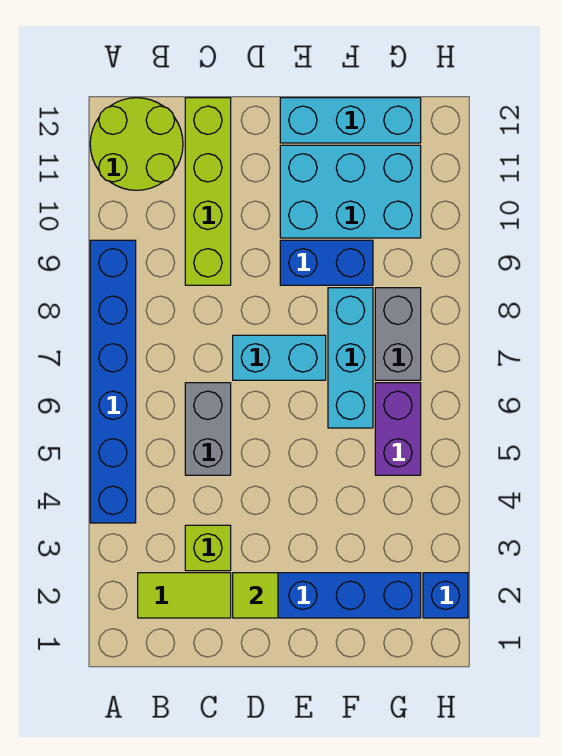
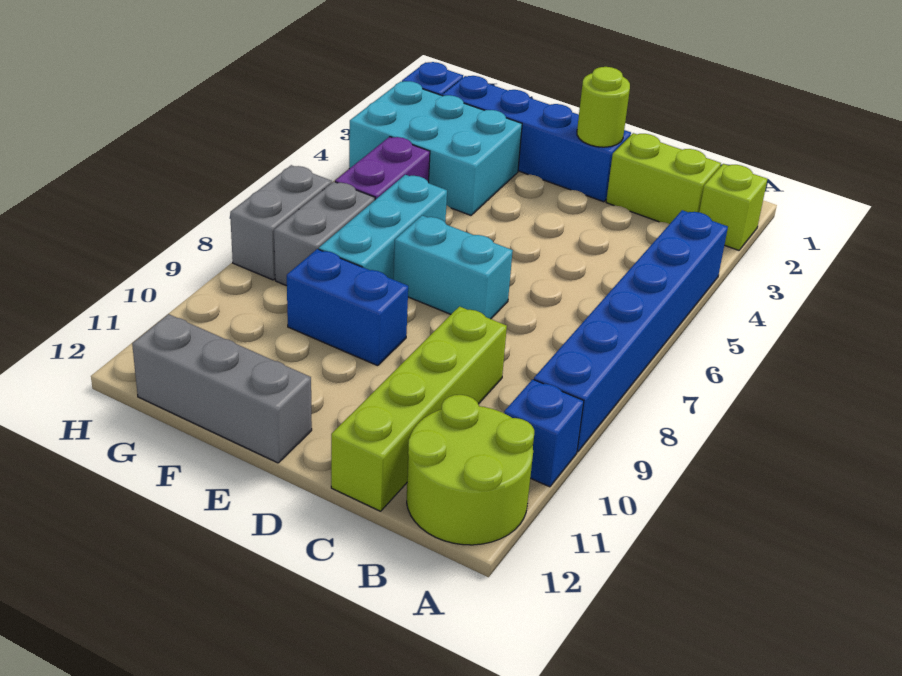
none -> blue brick A10 level 1
lime tile B2:C2 level 1 -> lime brick B2:C2 level 1
lime brick C3 level 1 -> lime brick A2 level 1
grey brick C5:C6 level 1 -> grey brick H7:H8 level 1
lime tile D2 level 2 -> lime round brick D2 level 2
cyan brick E10:G11 level 1 -> cyan brick F3:H4 level 1
cyan brick E12:G12 level 1 -> grey brick E12:G12 level 1

